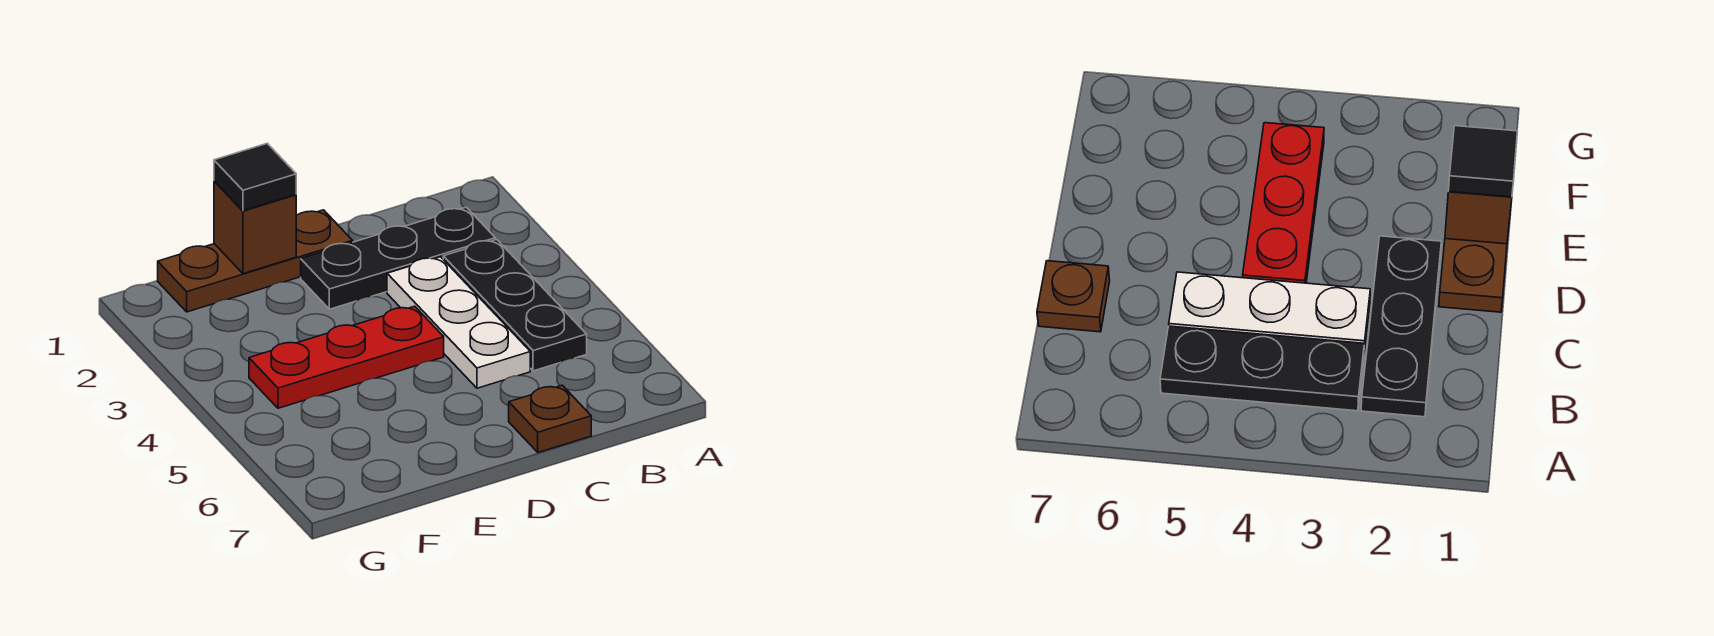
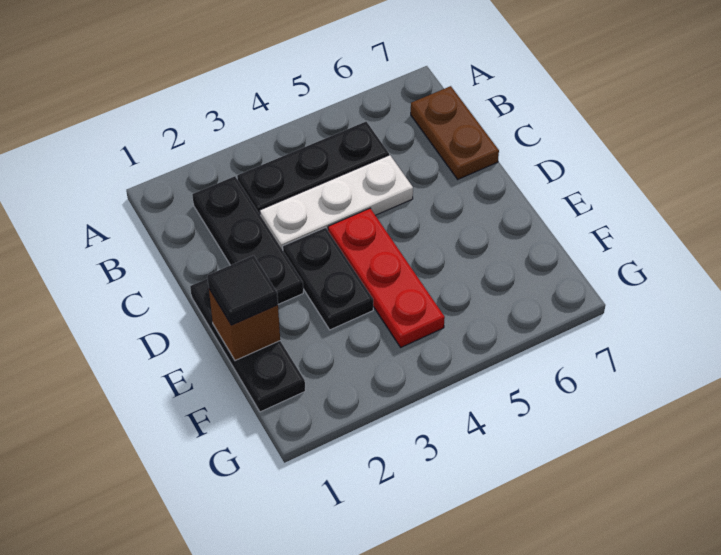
brown plate C7 level 1 -> brown plate B7:C7 level 1
brown plate D1:F1 level 1 -> black plate D1:F1 level 1
none -> black plate D3:E3 level 1

